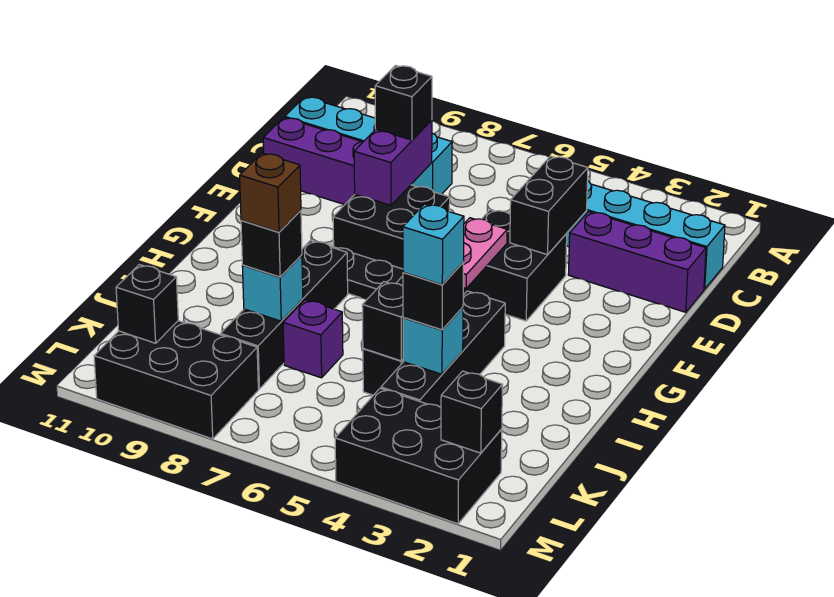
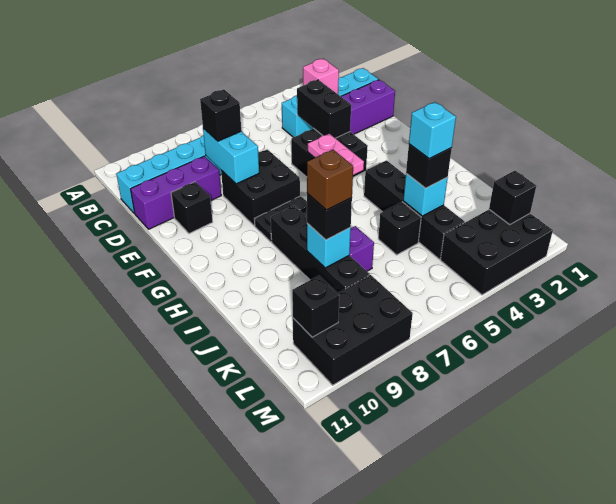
none -> pink brick C3 level 2
purple brick D8:E8 level 2 -> cyan brick D8:E8 level 2
black brick J5 level 2 -> black brick E10 level 1

